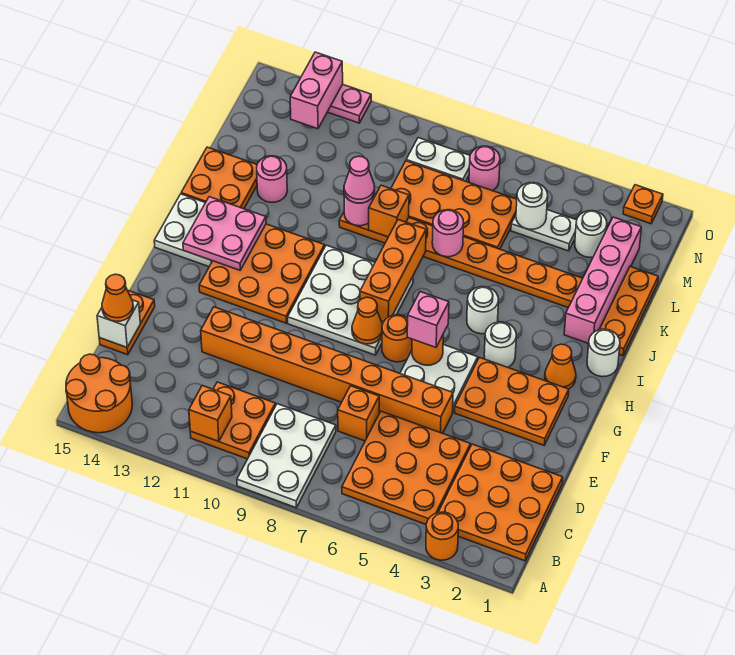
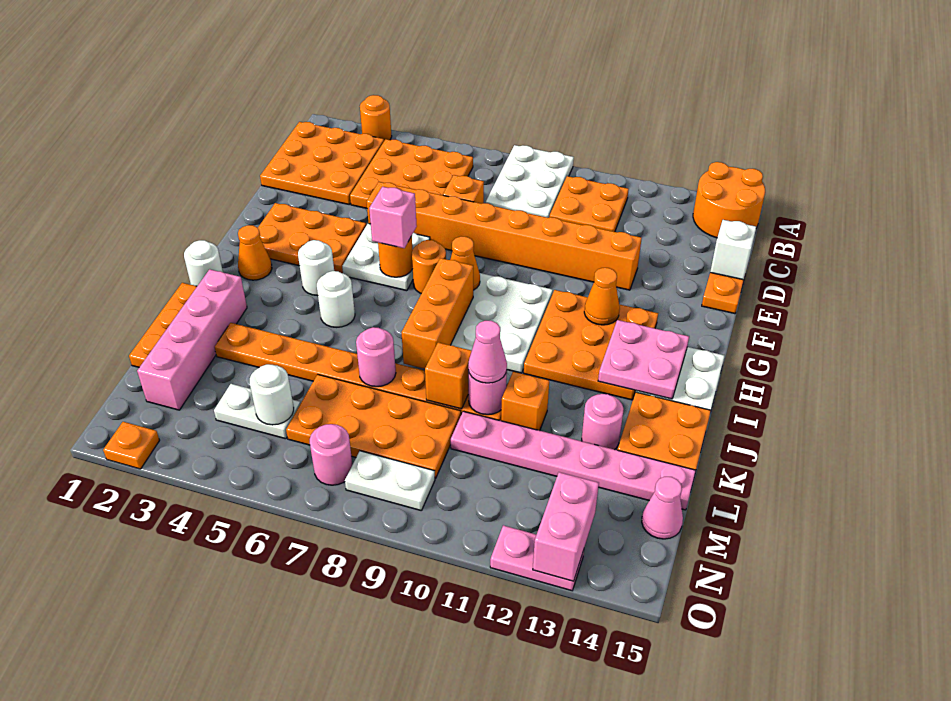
orange brick B11 level 2 -> orange brick K11 level 1
orange cone D15 level 3 -> orange cone G12 level 2
none -> pink plate L10:L15 level 1
white round brick M3 level 1 -> none
none -> pink cone M15 level 1

